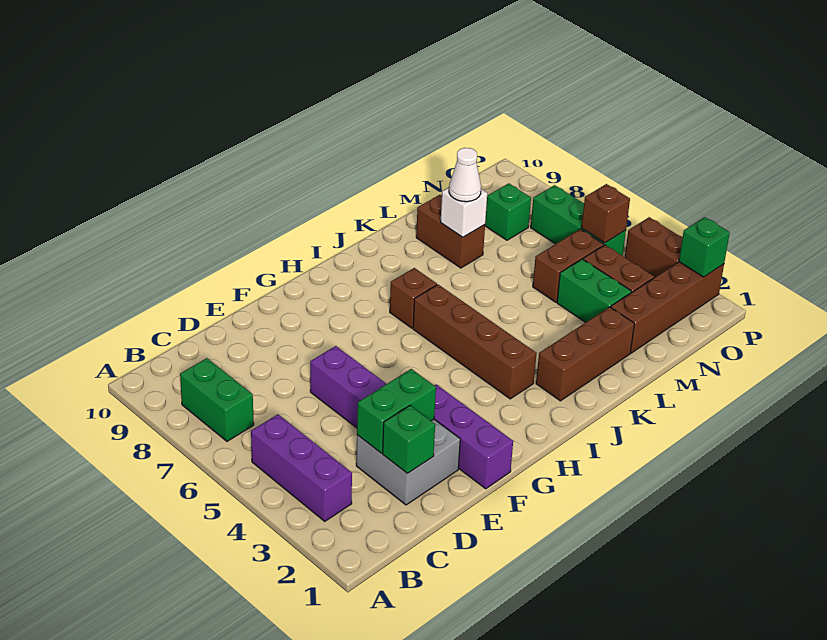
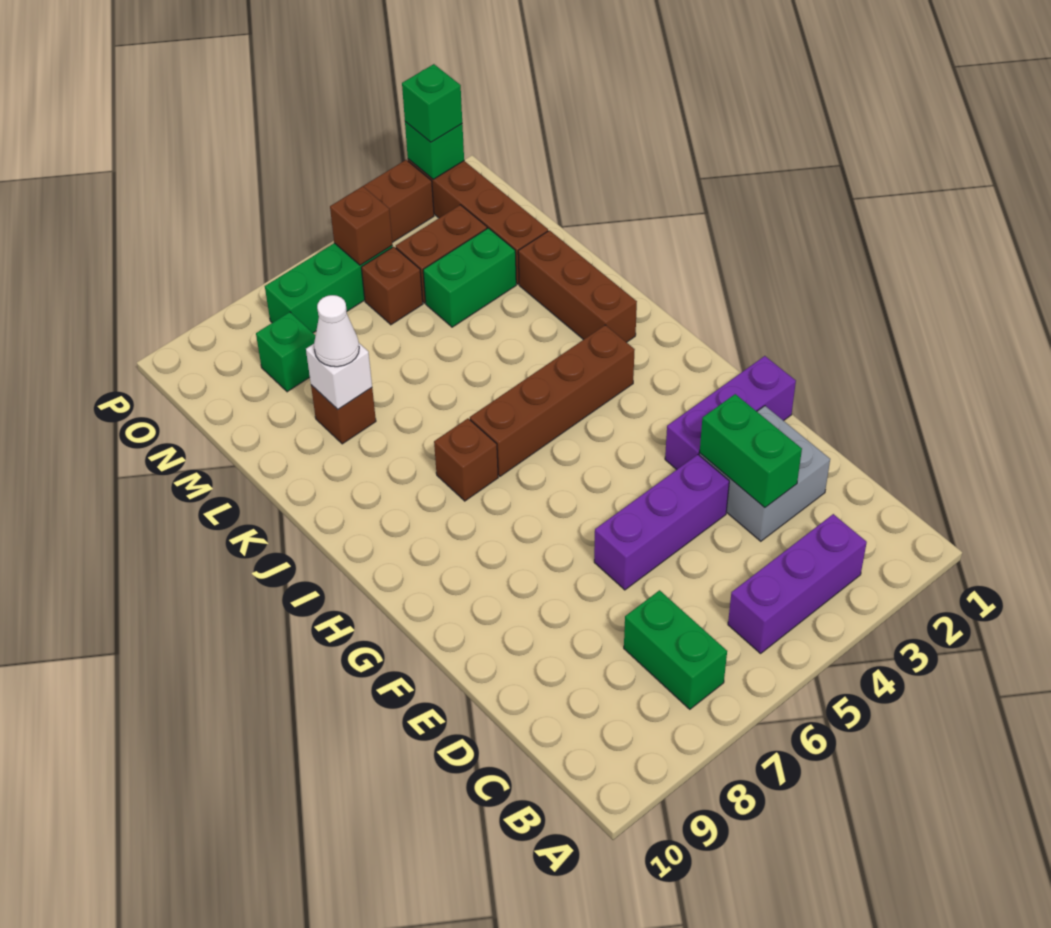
green brick B7:B8 level 1 -> green brick B7:C7 level 1
green brick D2 level 2 -> green brick P2 level 3
brown brick L8:L9 level 1 -> brown brick L8 level 1
brown brick M5:N5 level 1 -> brown brick N5 level 1

